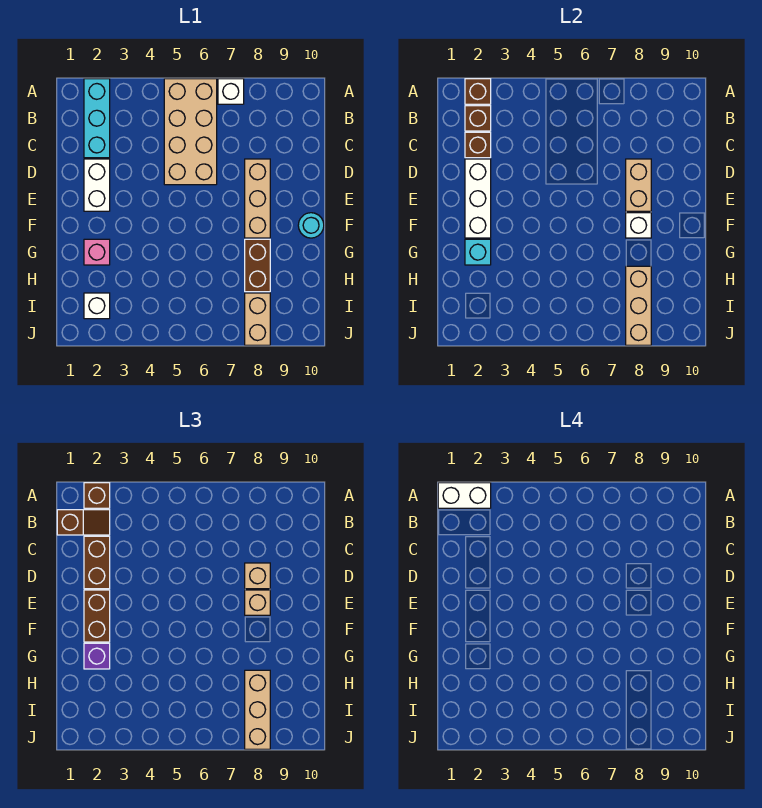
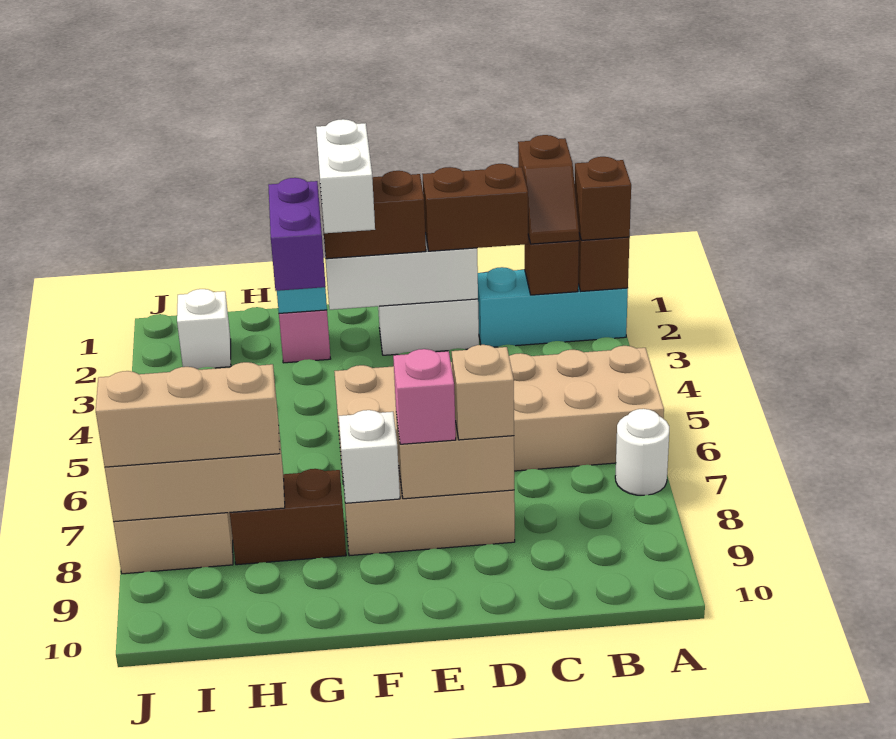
white brick A1:A2 level 4 -> white brick F2:F3 level 4
tan brick A5:D6 level 1 -> tan brick A5:F6 level 1
white brick A7 level 1 -> white round brick A7 level 1
brown brick C2 level 2 -> none
tan brick E8 level 3 -> pink brick E8 level 3
cyan round brick F10 level 1 -> none
purple brick G2 level 3 -> purple brick G2:G3 level 3

